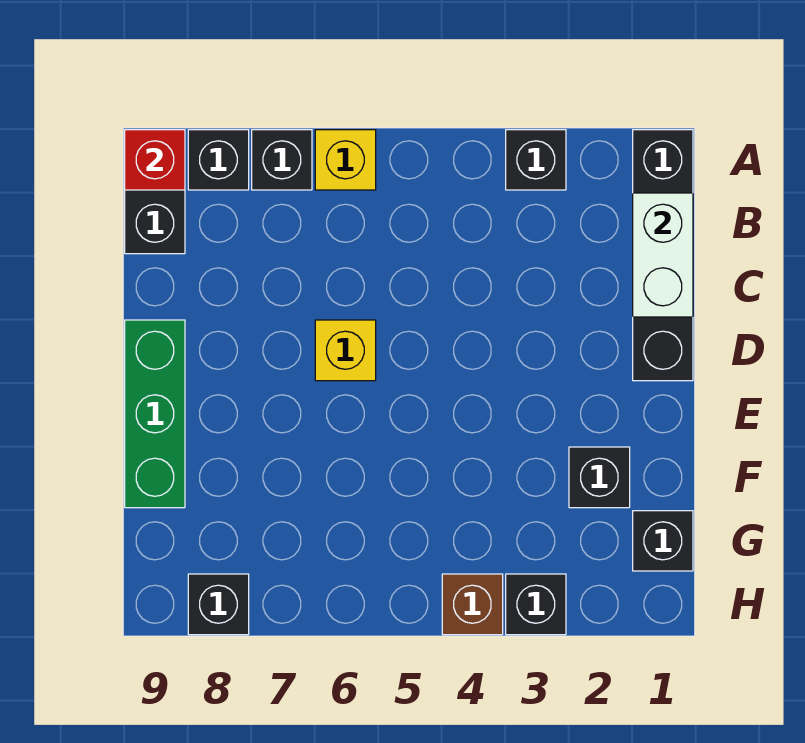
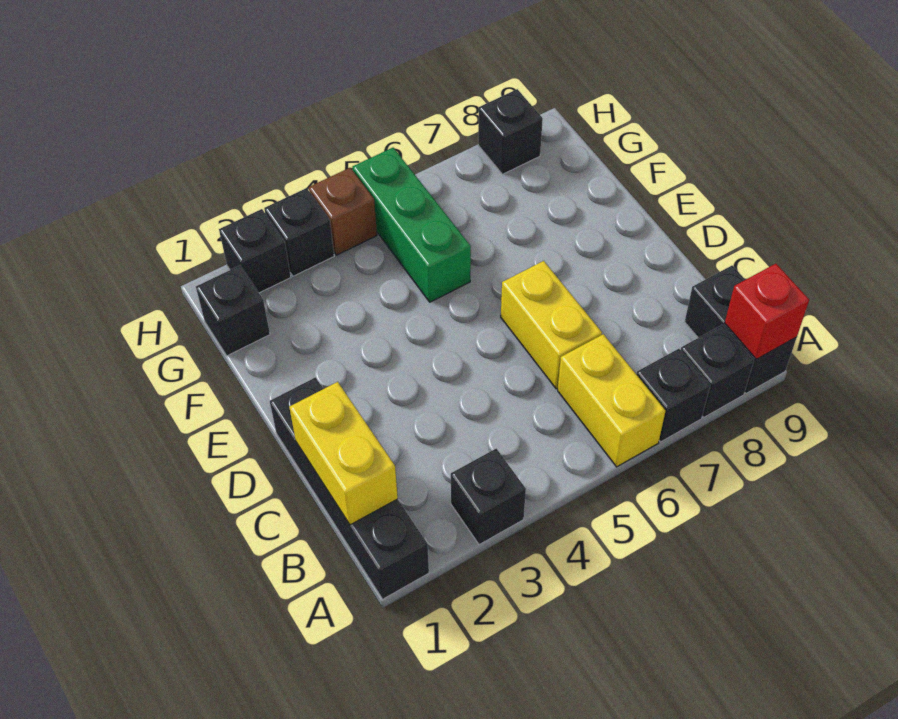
yellow brick A6 level 1 -> yellow brick A6:B6 level 1
white brick B1:C1 level 2 -> yellow brick B1:C1 level 2
yellow brick D6 level 1 -> yellow brick C6:D6 level 1
green brick D9:F9 level 1 -> green brick F5:H5 level 1
black brick F2 level 1 -> black brick H2 level 1

